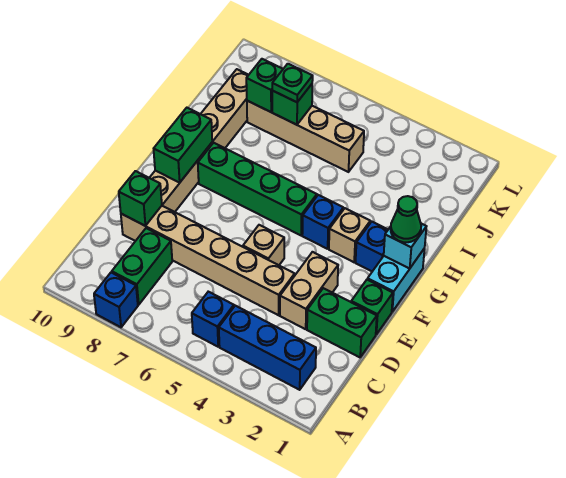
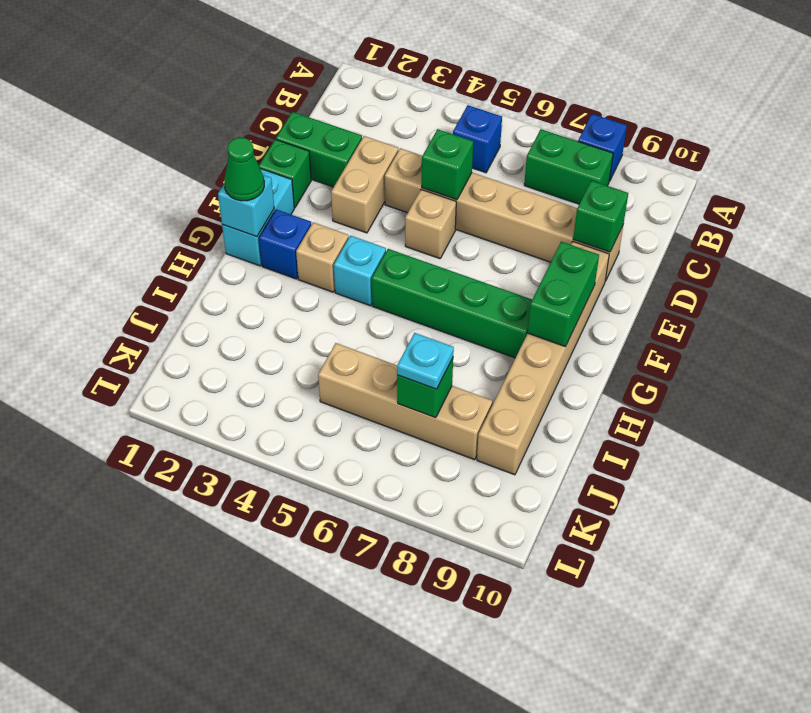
blue brick B2:B4 level 1 -> none
green brick B8:C8 level 1 -> green brick B7:B8 level 1
blue brick G4 level 1 -> cyan brick G4 level 1
green plate J7 level 3 -> cyan plate J7 level 3
green brick J8 level 2 -> green brick D5 level 2

